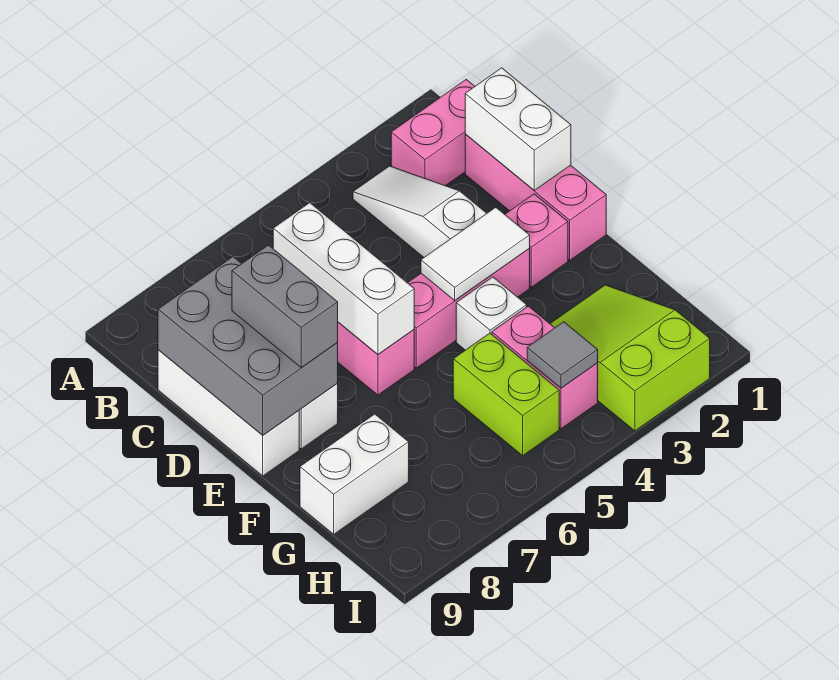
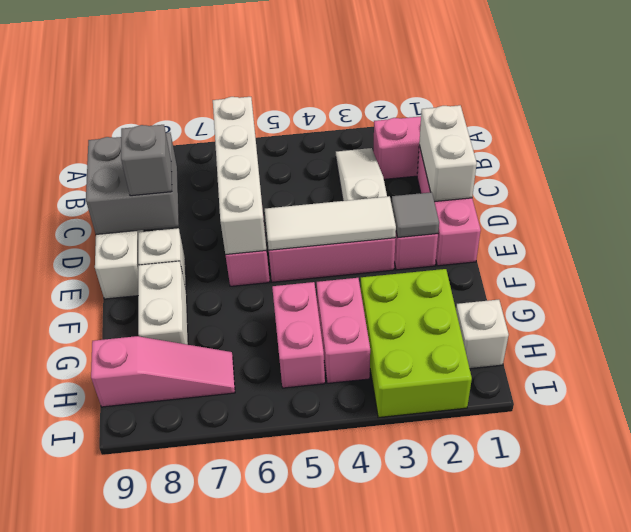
white brick C6:E6 level 2 -> white brick B6:E6 level 2
grey brick C8:E9 level 2 -> grey brick C8:D9 level 2
grey brick D8:E8 level 3 -> grey brick D8 level 3
white tile E3:E4 level 2 -> white tile E3:E5 level 2
white brick F4 level 1 -> white brick H1 level 1
lime slope G2:I3 level 1 top I -> lime brick G2:I3 level 1
lime brick G5:H5 level 1 -> pink brick G5:H5 level 1
white brick G8:G9 level 1 -> white brick F8:G8 level 1
grey tile H4 level 2 -> grey tile E2 level 2
none -> pink slope H7:H9 level 1 top 9

